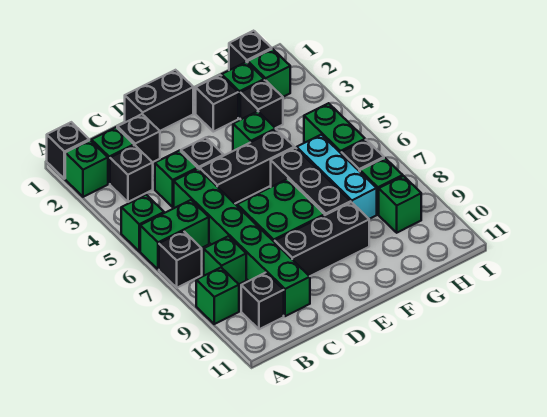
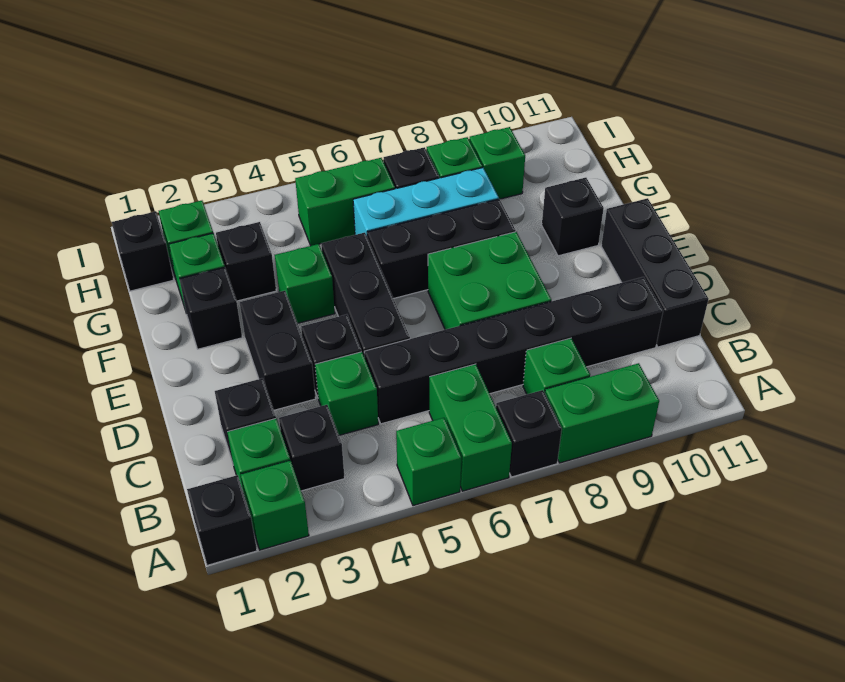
green brick A9 level 1 -> green brick A8:A9 level 1
black brick B10 level 1 -> black brick F10 level 1
green brick C5:C10 level 1 -> black brick C5:C10 level 1
black brick D1:E1 level 1 -> black brick D3:E3 level 1
black brick D9:F9 level 1 -> black brick C11:E11 level 1

